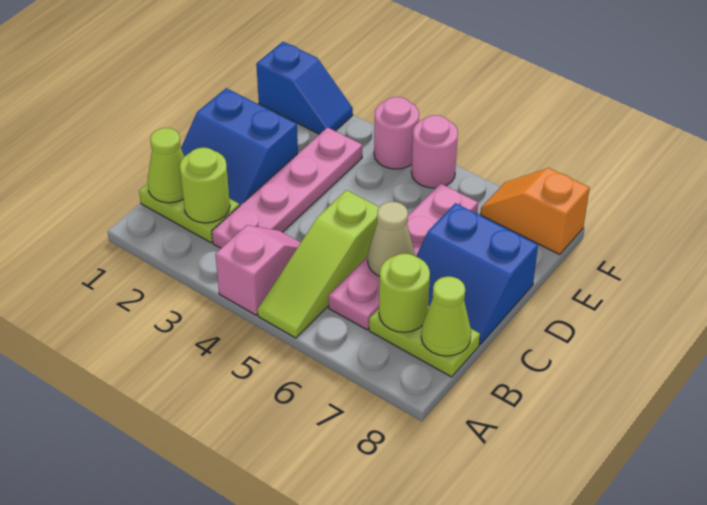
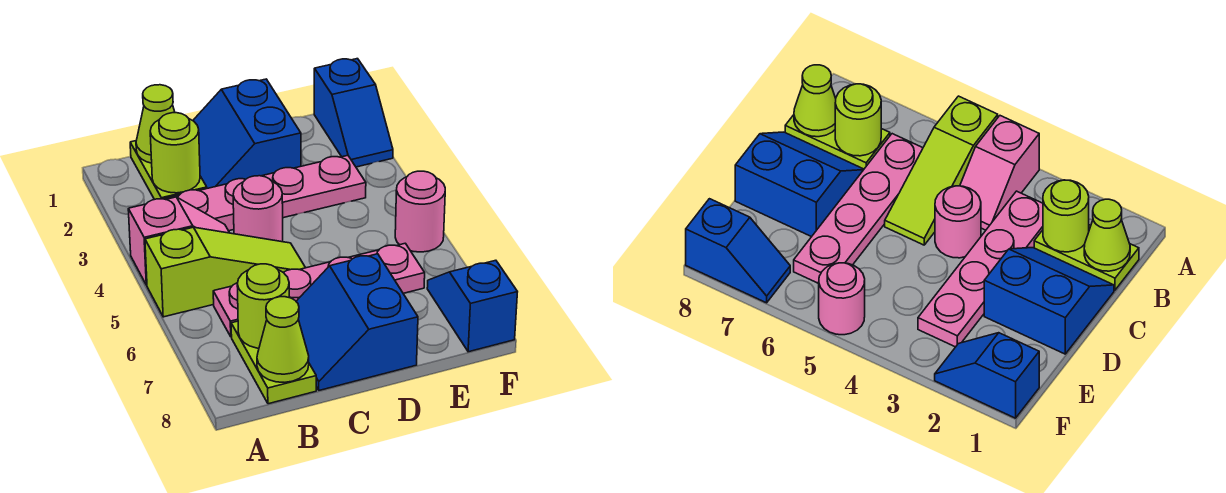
lime slope A5:C5 level 1 top C -> lime slope A5:C5 level 1 top A
tan cone C6 level 2 -> none
pink round brick F4 level 1 -> pink round brick C4 level 1
orange slope F7:F8 level 1 top 8 -> blue slope F7:F8 level 1 top 8

